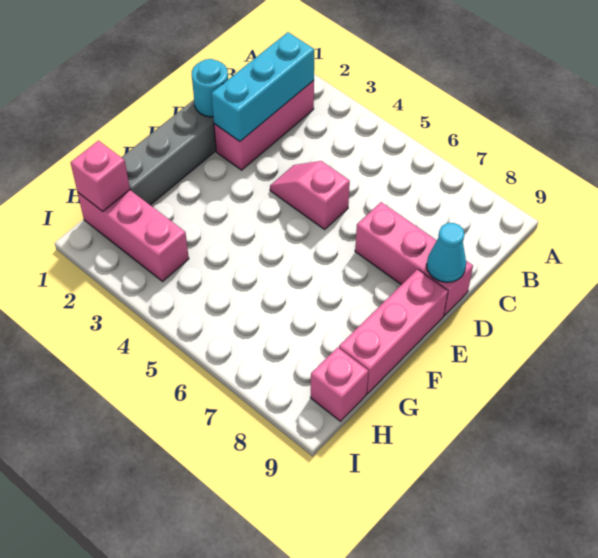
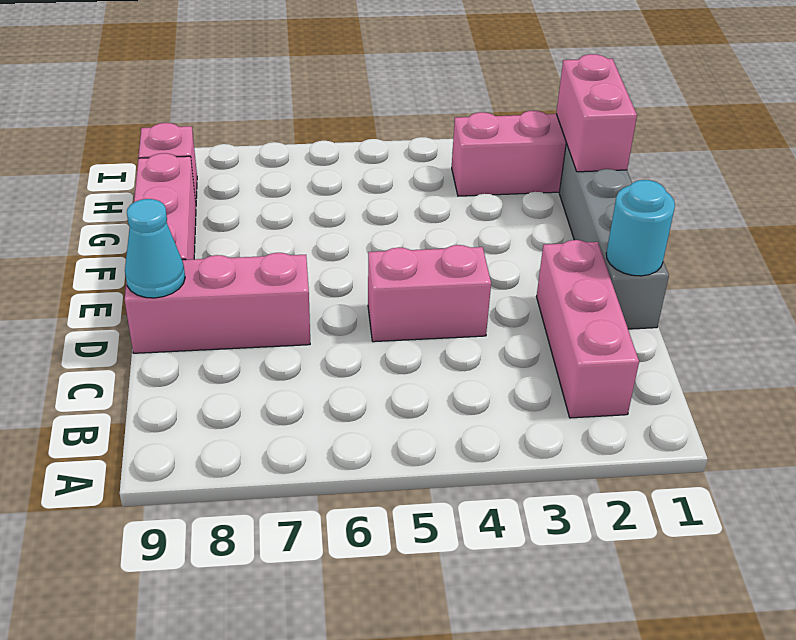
cyan brick B2:D2 level 2 -> none
pink slope D4:D5 level 1 top 5 -> pink brick D4:D5 level 1
pink brick H1 level 2 -> pink brick G1:H1 level 2

